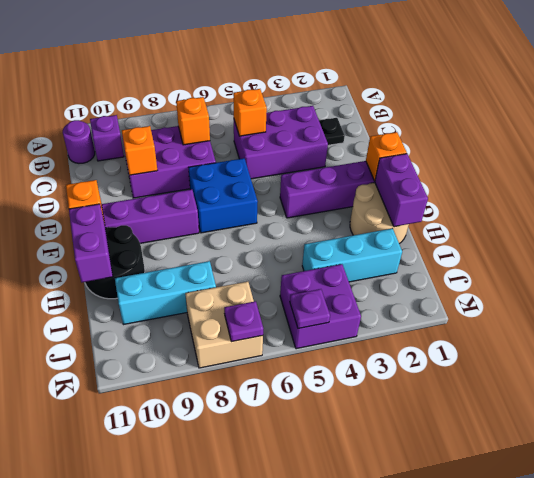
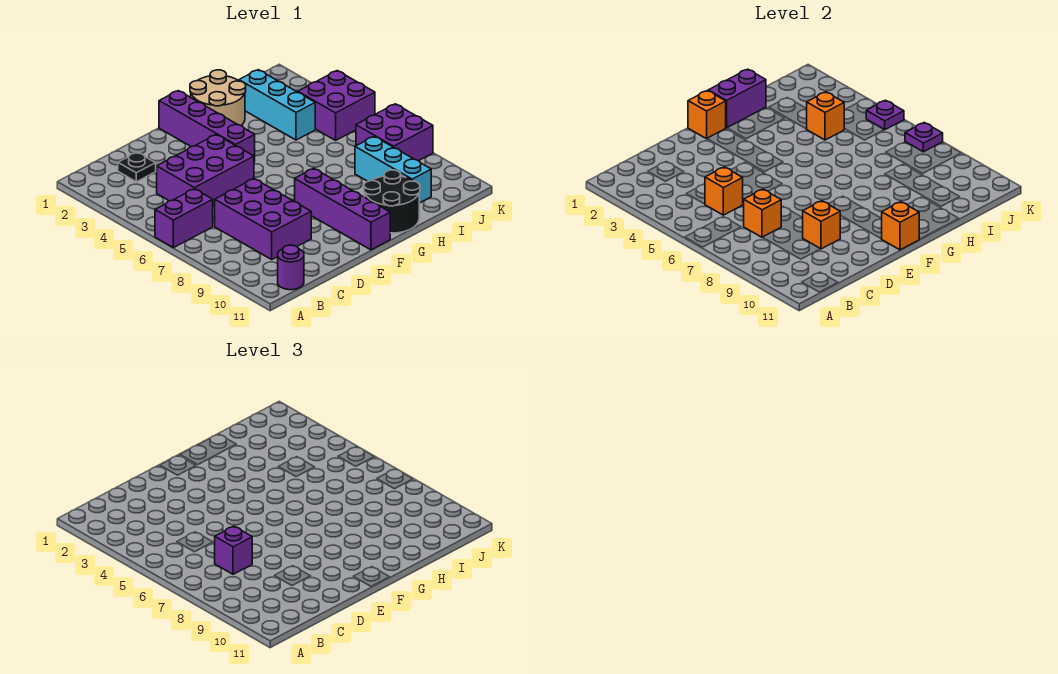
purple brick B10 level 1 -> purple brick C7 level 3
purple brick C3:D5 level 1 -> purple brick C4:E5 level 1
blue brick E6:F7 level 1 -> none
purple brick G11:H11 level 2 -> purple brick A6:B6 level 1
none -> orange brick I4 level 2
tan brick J7:K8 level 1 -> purple brick J7:K8 level 1

